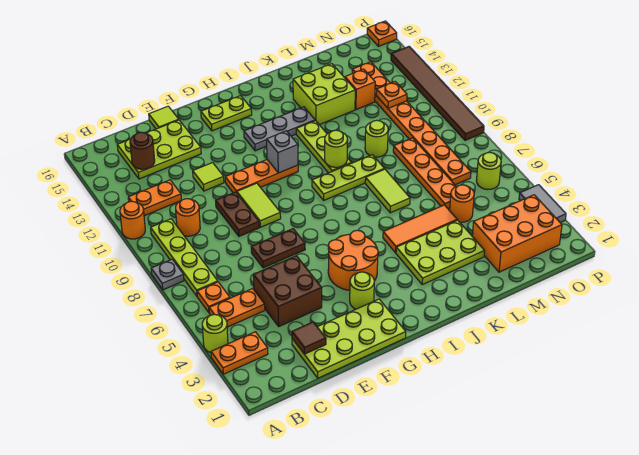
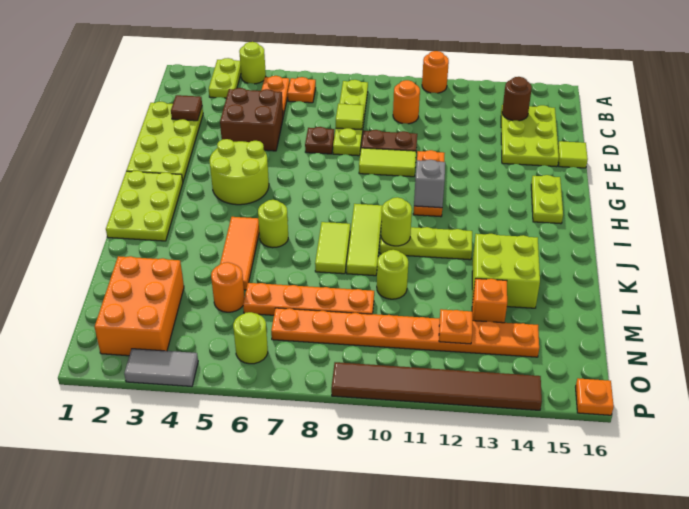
orange plate A3:B3 level 1 -> lime plate A3:B3 level 1
grey plate A8 level 1 -> none
lime plate B7:B10 level 1 -> lime plate B8:E8 level 1
orange plate B12:C12 level 1 -> none
brown plate E7:F7 level 1 -> brown plate E7 level 1
lime tile E12 level 1 -> lime tile D8 level 2
lime round brick G3 level 1 -> lime round brick J6 level 1
orange round brick G4:H5 level 1 -> lime round brick G4:H5 level 1
grey plate H13:J13 level 1 -> none
lime plate I9:K9 level 1 -> lime tile I9:K9 level 1
lime plate J3:L4 level 1 -> lime plate H1:J2 level 1
lime tile K7:K8 level 1 -> lime tile J8:K8 level 1

